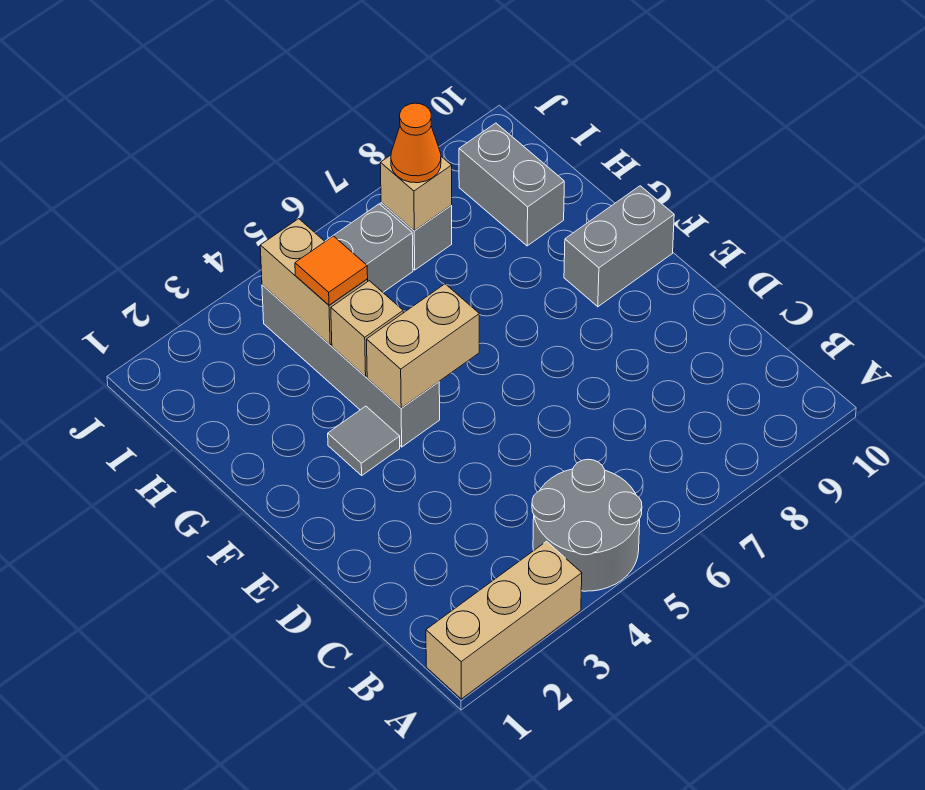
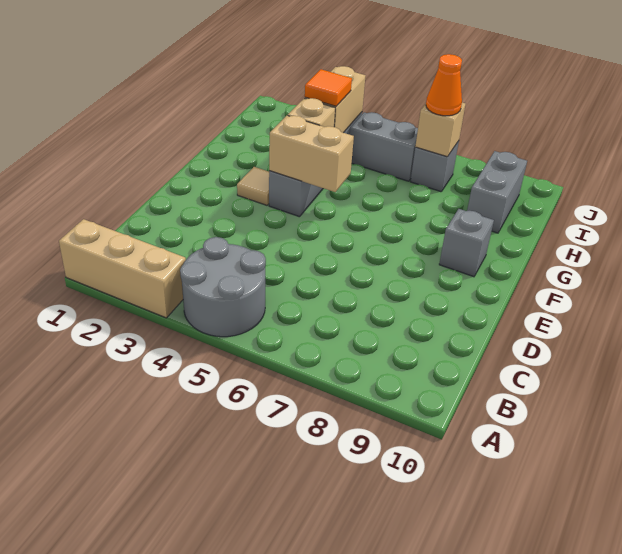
grey tile F3 level 1 -> tan tile F3 level 1
grey brick F9:F10 level 1 -> grey brick F9 level 1

